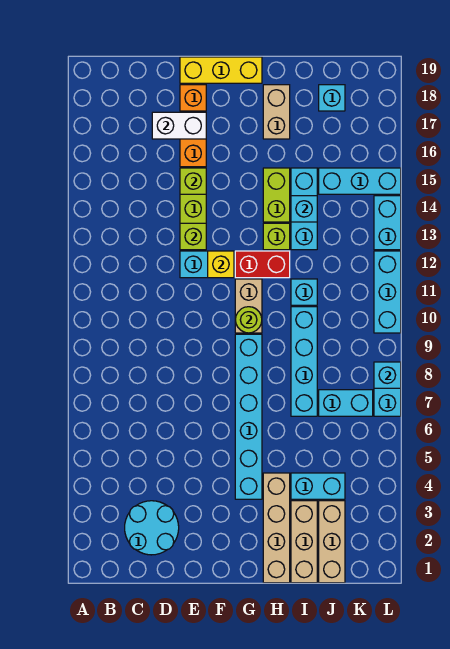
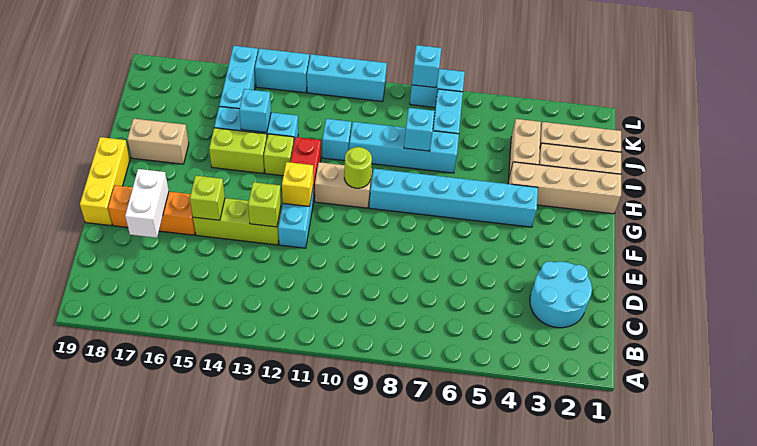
cyan brick I4:J4 level 1 -> tan brick I4:J4 level 1
cyan brick J18 level 1 -> cyan brick I8 level 2

